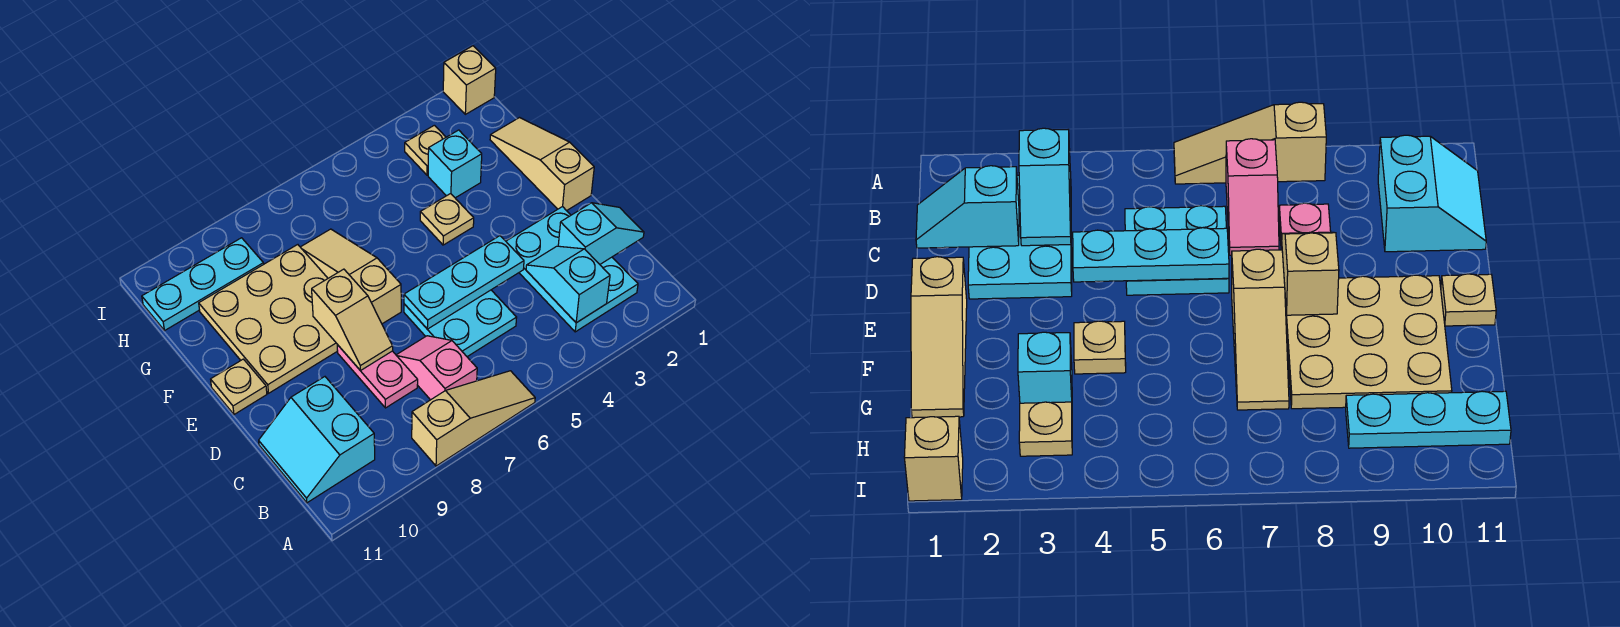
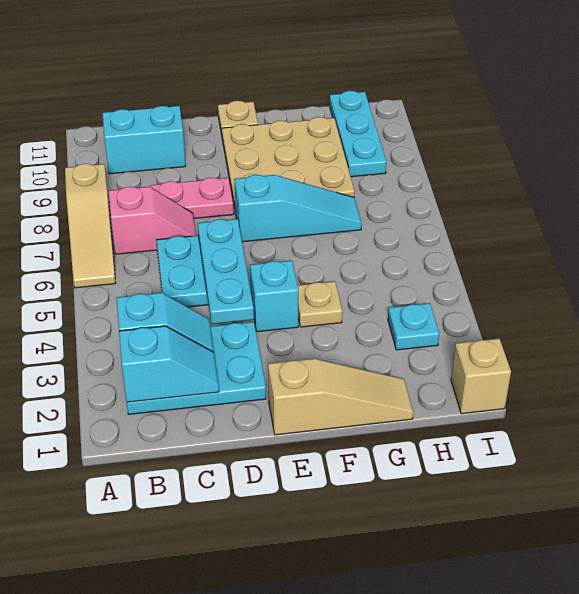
cyan slope C1:C2 level 2 top 2 -> cyan slope B2:C2 level 2 top B
tan slope D8:E8 level 2 top E -> none
tan slope E7:G7 level 1 top E -> cyan slope E7:G7 level 1 top E
cyan brick G3 level 1 -> cyan brick E4 level 1
tan plate H3 level 1 -> cyan plate H3 level 1

